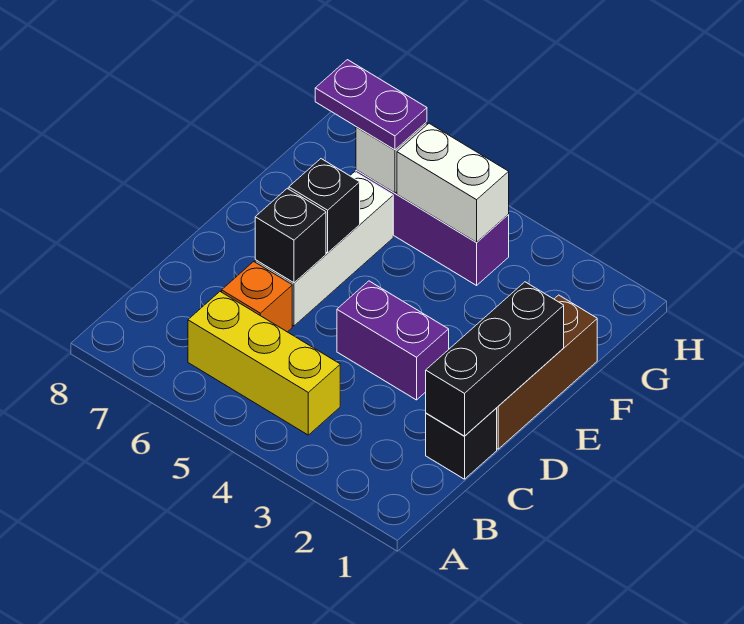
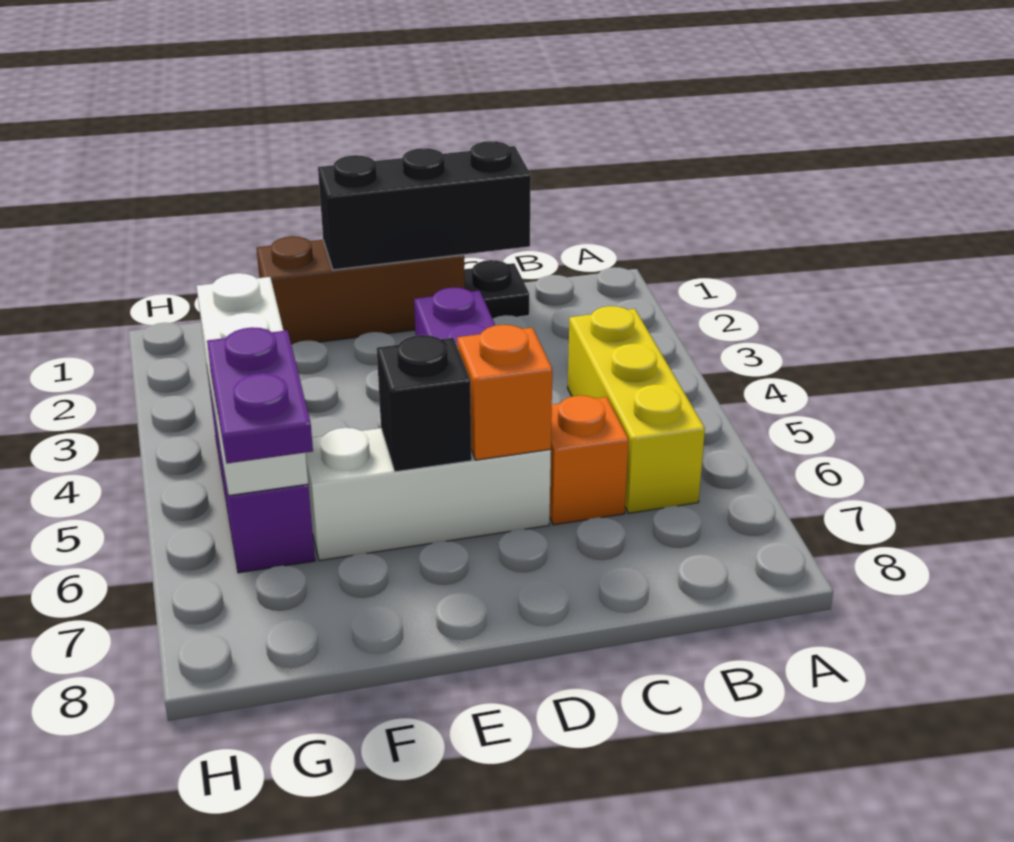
black brick C1 level 1 -> black plate C1 level 1
black brick D6 level 2 -> orange brick D6 level 2

